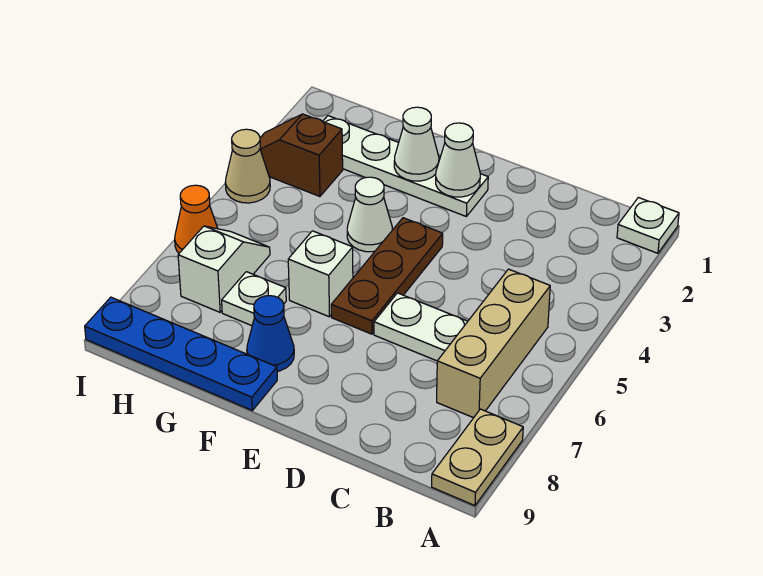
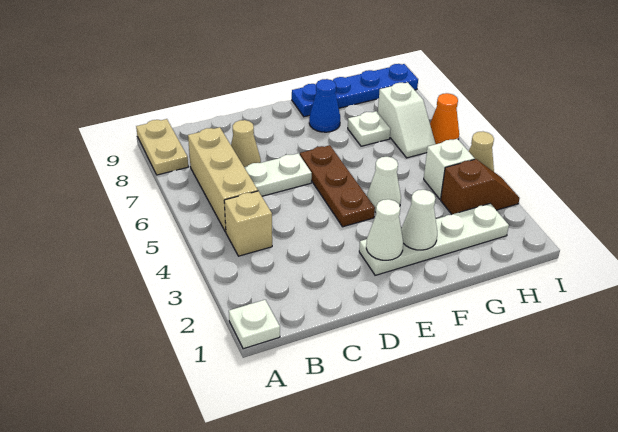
none -> tan brick B4 level 1
none -> tan cone C7 level 1
white brick F6 level 1 -> white brick H4 level 1

